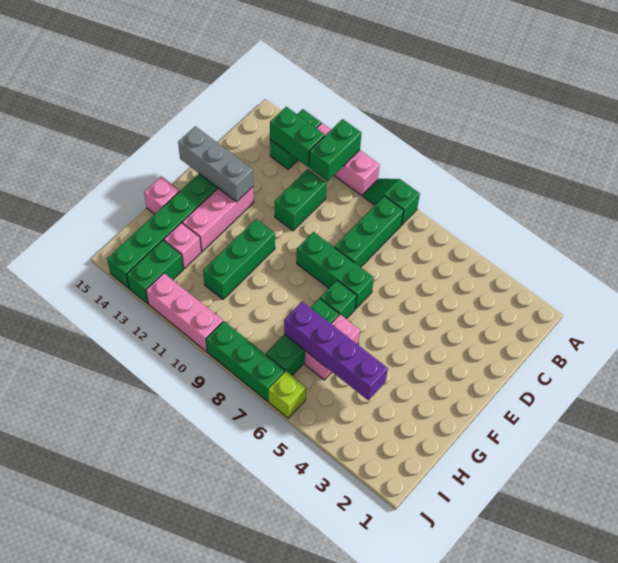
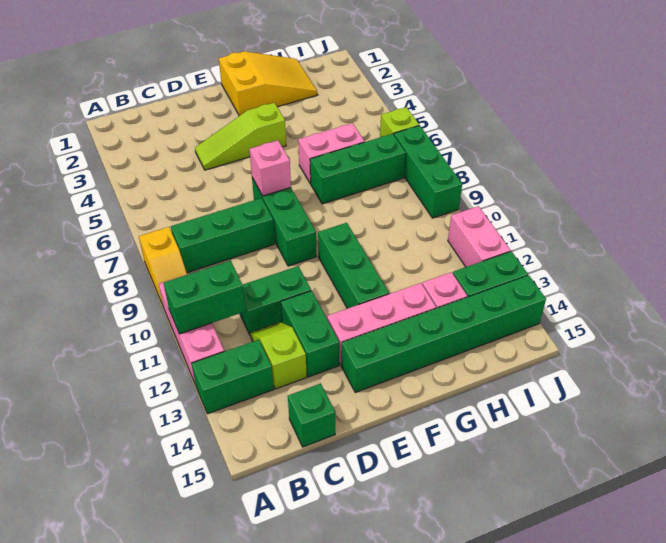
green slope A8:A9 level 1 top 8 -> yellow slope A8:A9 level 1 top 8
green brick B12:B13 level 2 -> green brick D12:D13 level 1
none -> lime slope C12:C13 level 1 top 13
none -> lime slope D4:F4 level 1 top F
grey brick E13:E15 level 2 -> none
none -> yellow slope F1:H2 level 1 top F
green brick F7 level 1 -> green brick C15 level 1
green brick F11:H11 level 1 -> green brick F10:F12 level 1
pink brick G15 level 1 -> pink brick E7 level 2
purple brick H4:H7 level 2 -> none
pink brick J10:J12 level 1 -> pink brick J11:J12 level 1

